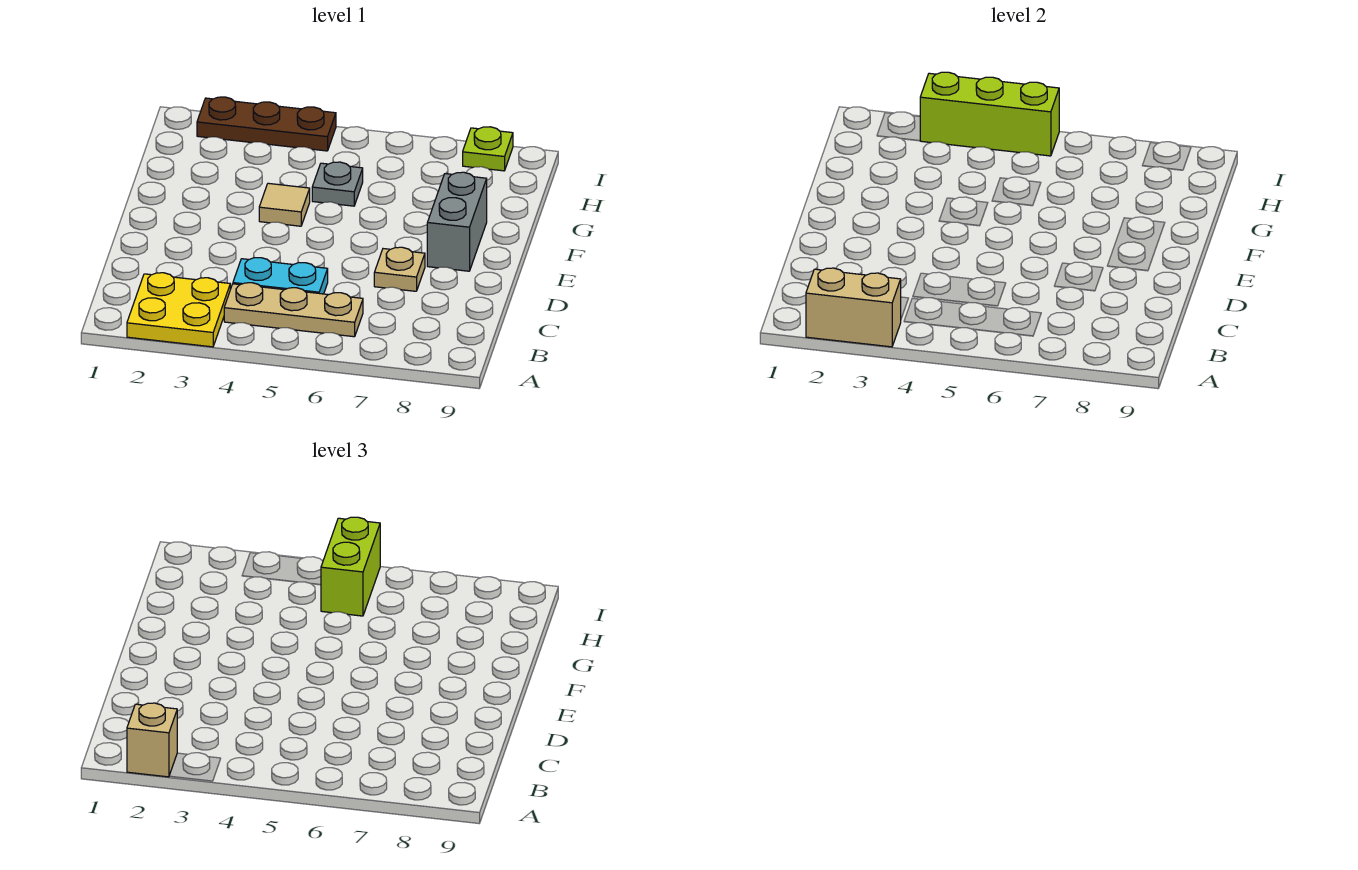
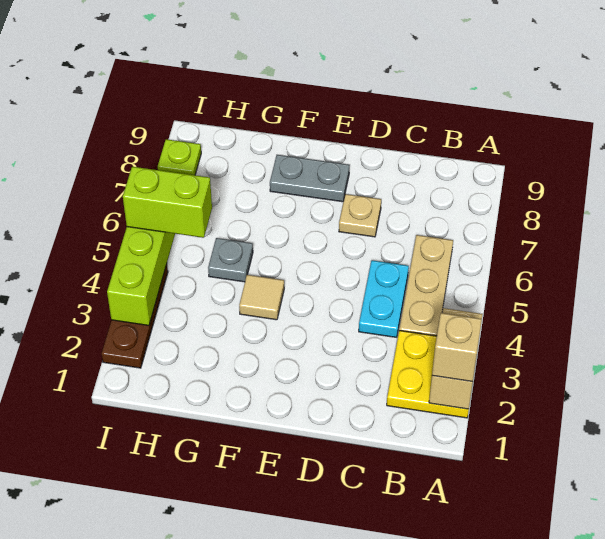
grey brick E8:F8 level 1 -> grey plate E8:F8 level 1

